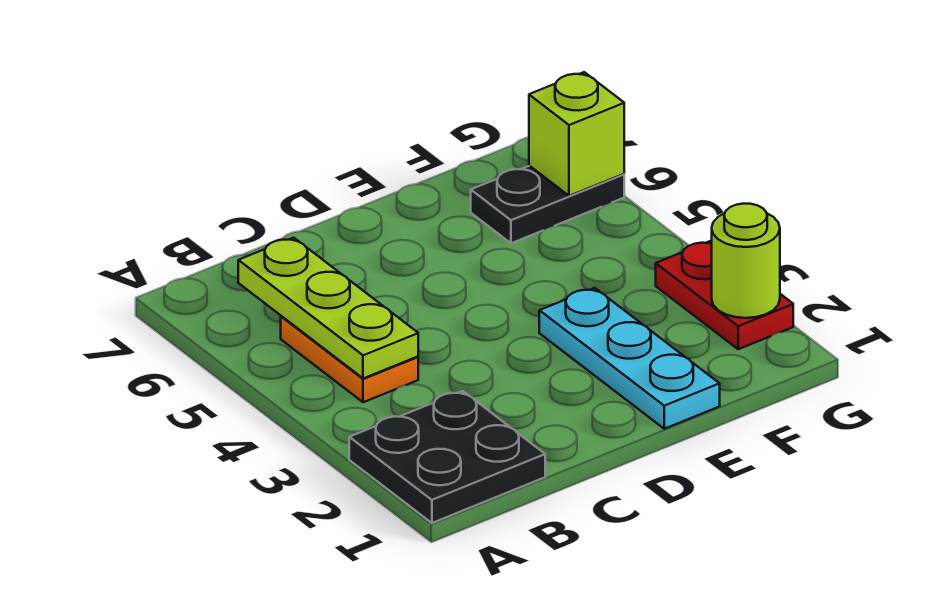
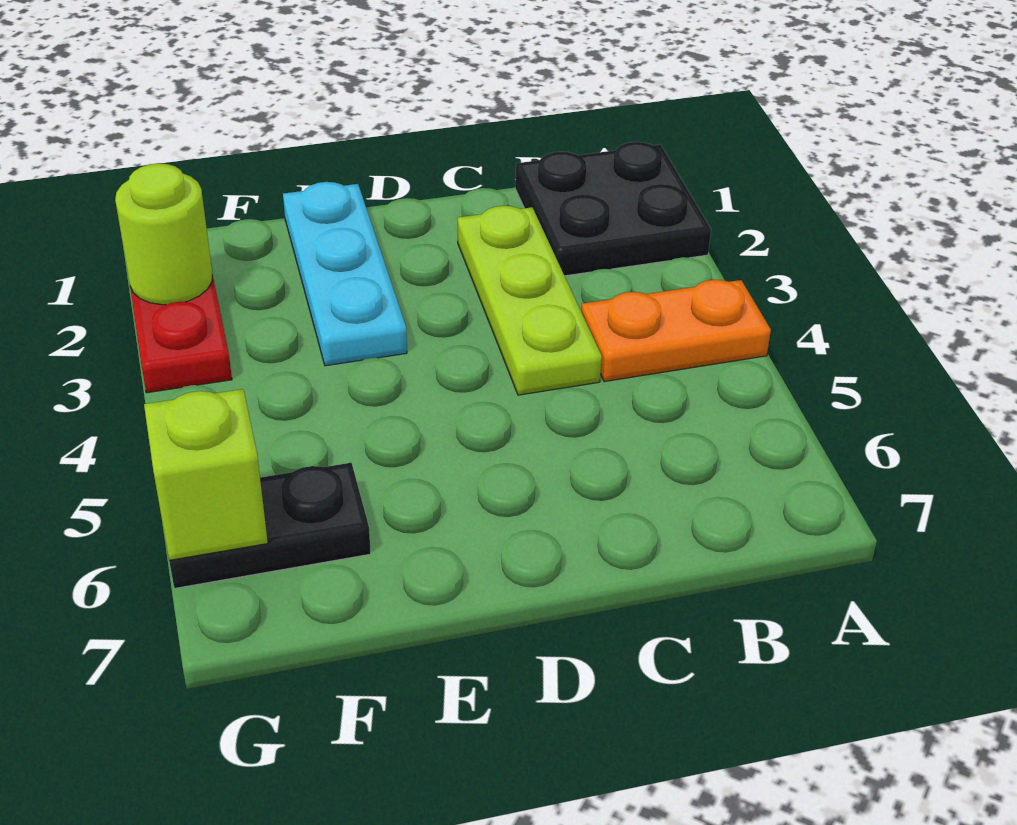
orange plate B4:B5 level 1 -> orange plate A4:B4 level 1
lime plate B4:B6 level 2 -> lime plate C2:C4 level 1

